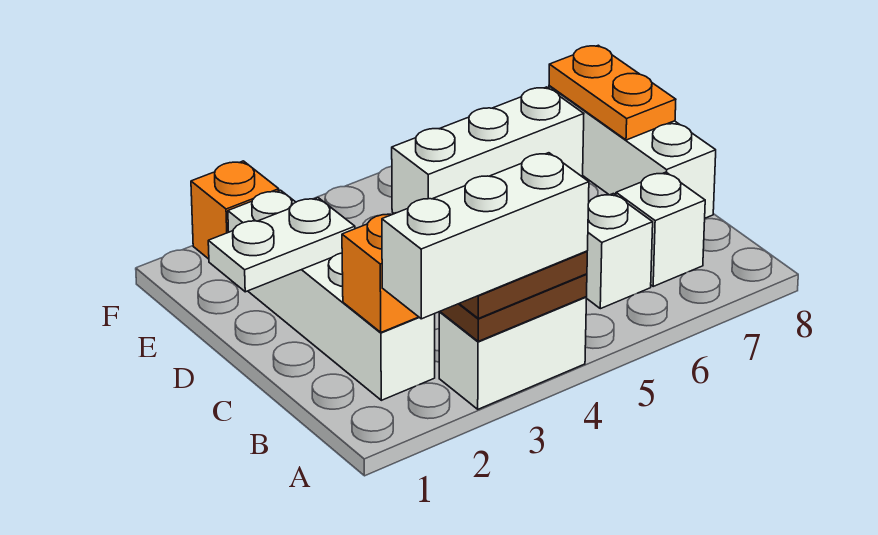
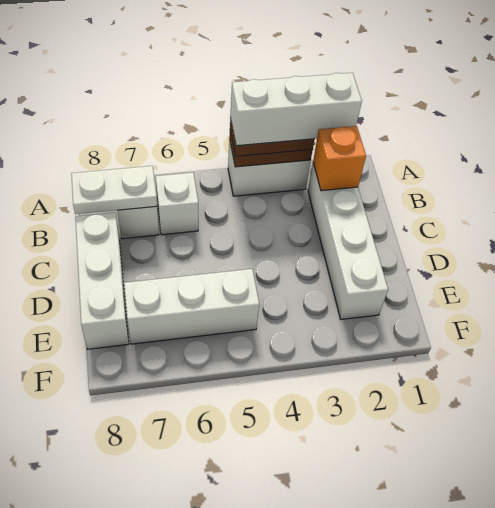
white plate D1:D2 level 2 -> white plate B7:B8 level 2
orange plate D8:E8 level 2 -> none
orange brick F2 level 1 -> none

